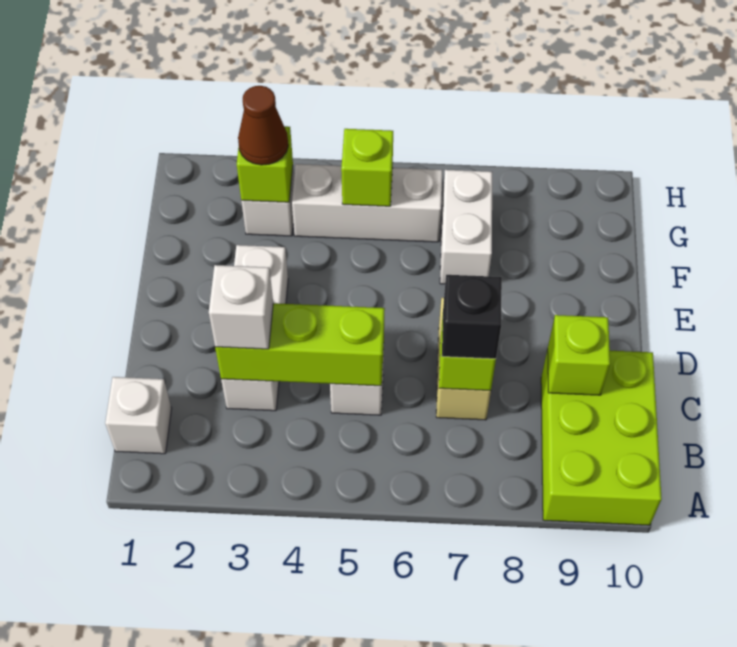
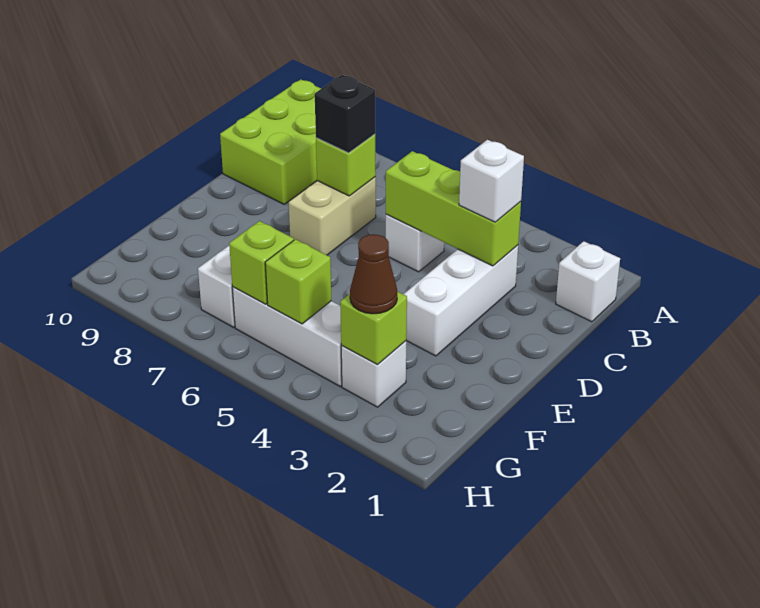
lime brick C9 level 2 -> lime brick G6 level 2

